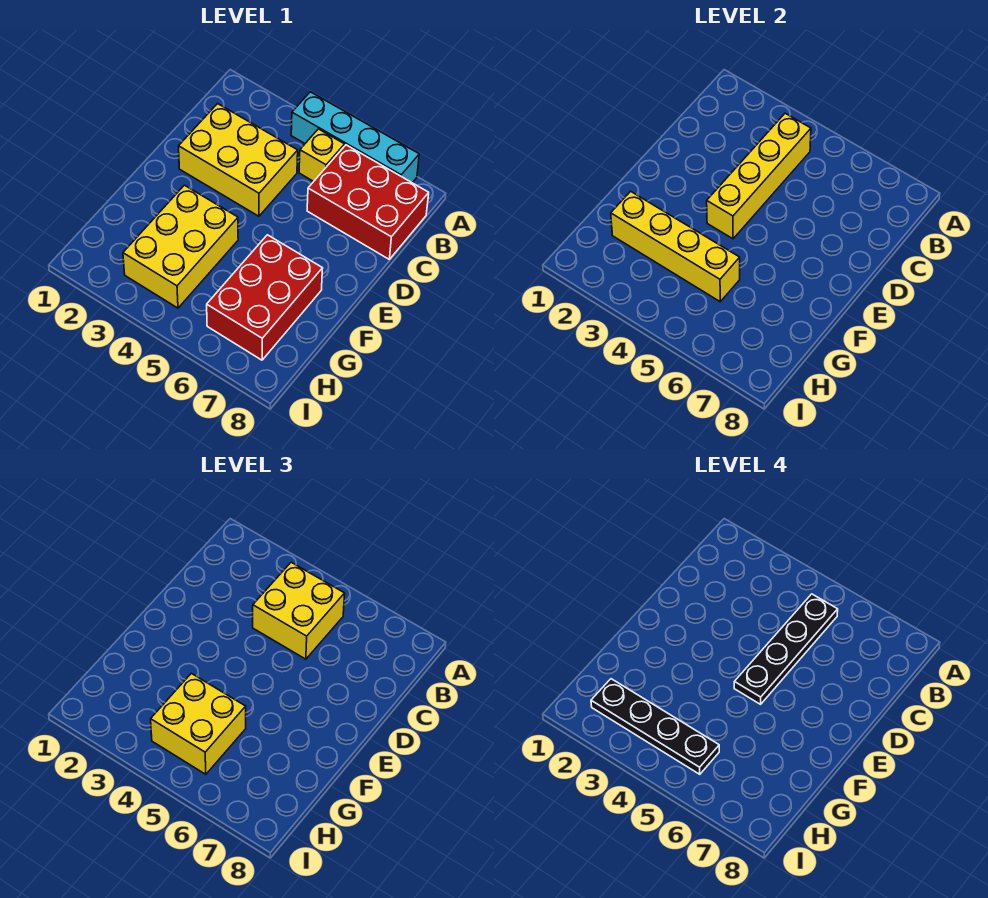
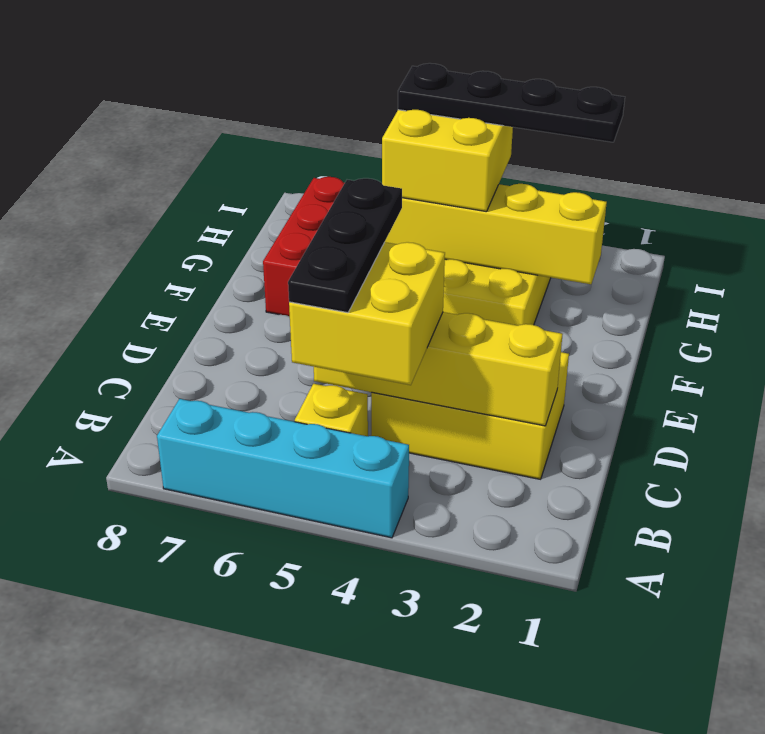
yellow brick B4:E4 level 2 -> yellow brick C2:C5 level 2
black plate B5:E5 level 4 -> black plate B5:D5 level 4
red brick B6:C8 level 1 -> none

